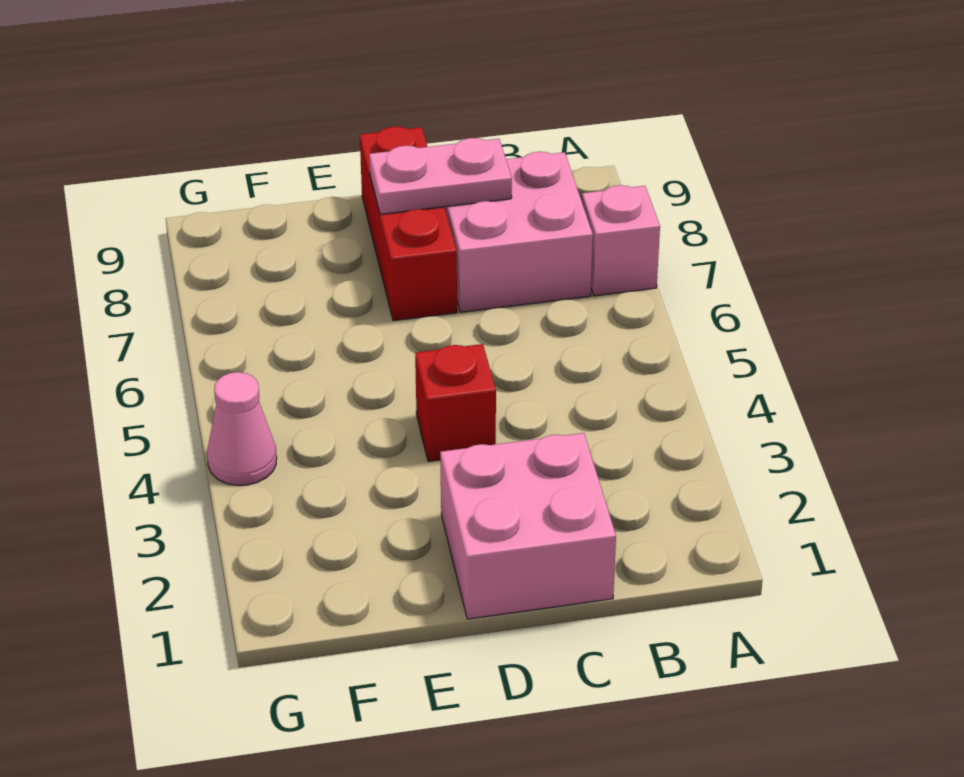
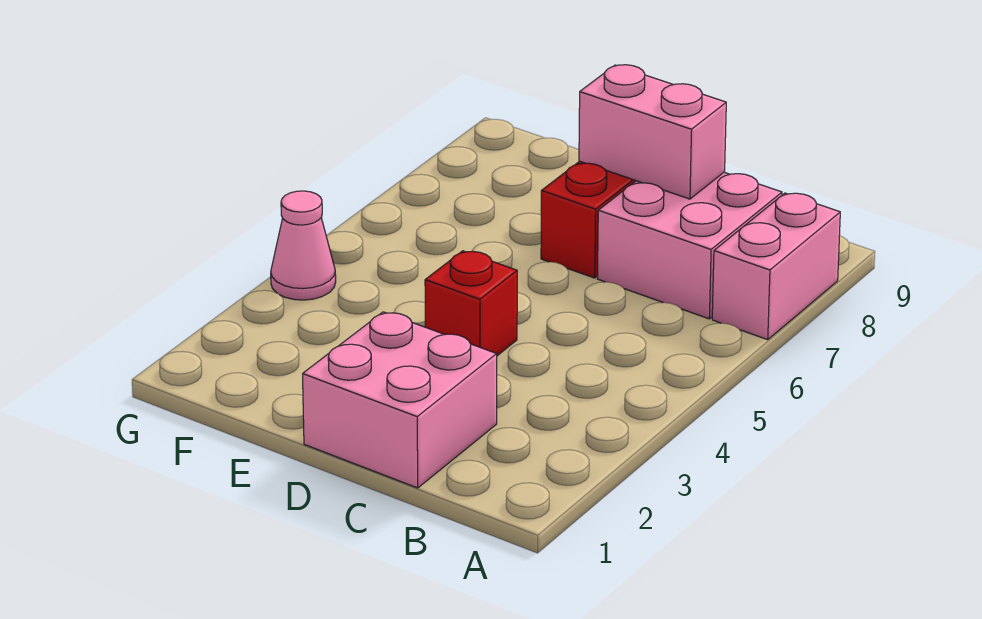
pink brick A7 level 1 -> pink brick A7:A8 level 1
pink plate C8:D8 level 2 -> pink brick C8:D8 level 2

